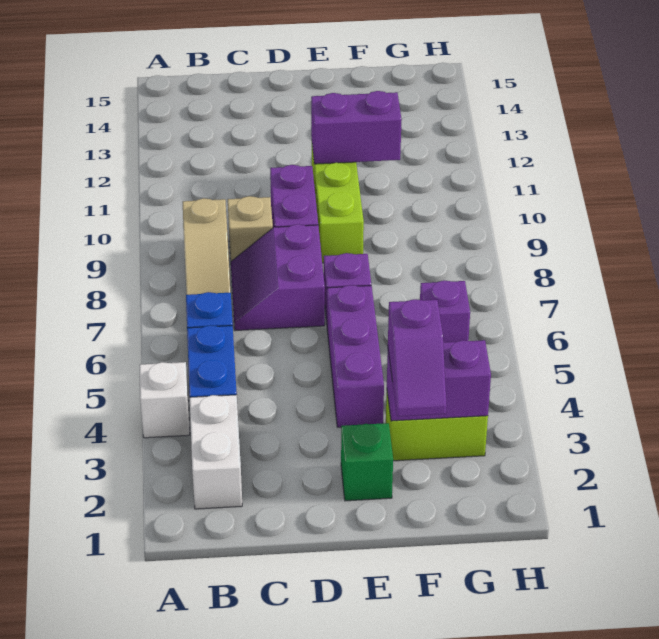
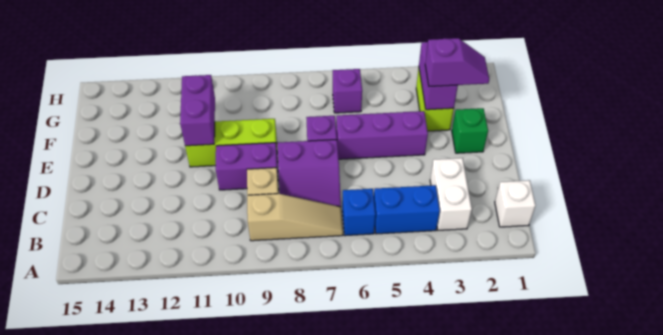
white brick A4 level 1 -> white brick B1 level 1
white brick B2:B3 level 1 -> white brick B3:C3 level 1

